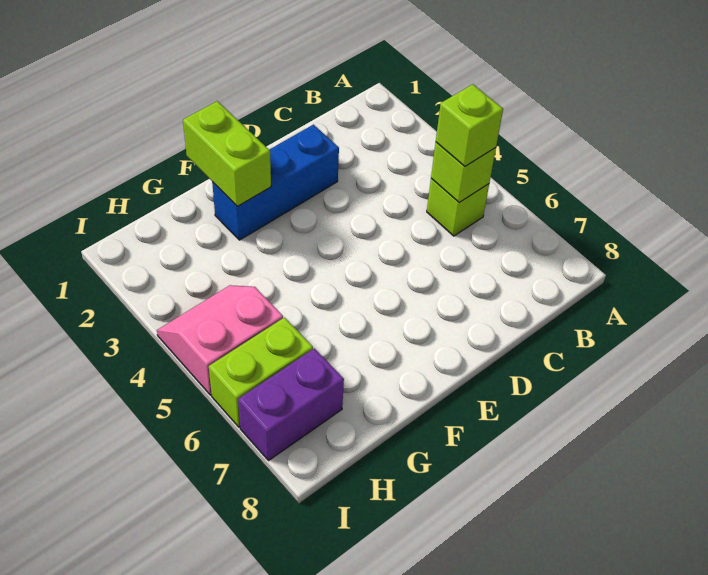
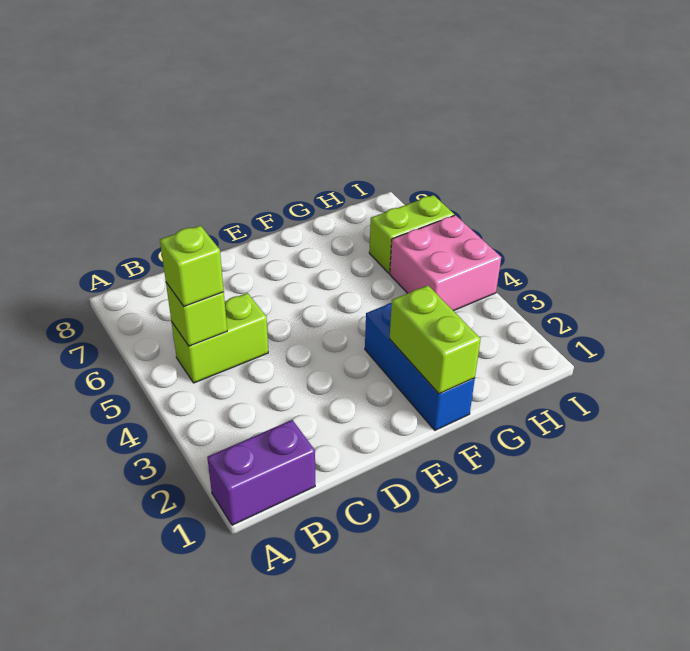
lime brick B5 level 1 -> lime brick B5:C5 level 1
blue brick D2:F2 level 1 -> blue brick F1:F3 level 1
pink slope H4:I5 level 1 top 5 -> pink brick H4:I5 level 1
purple brick H7:I7 level 1 -> purple brick A1:B1 level 1

